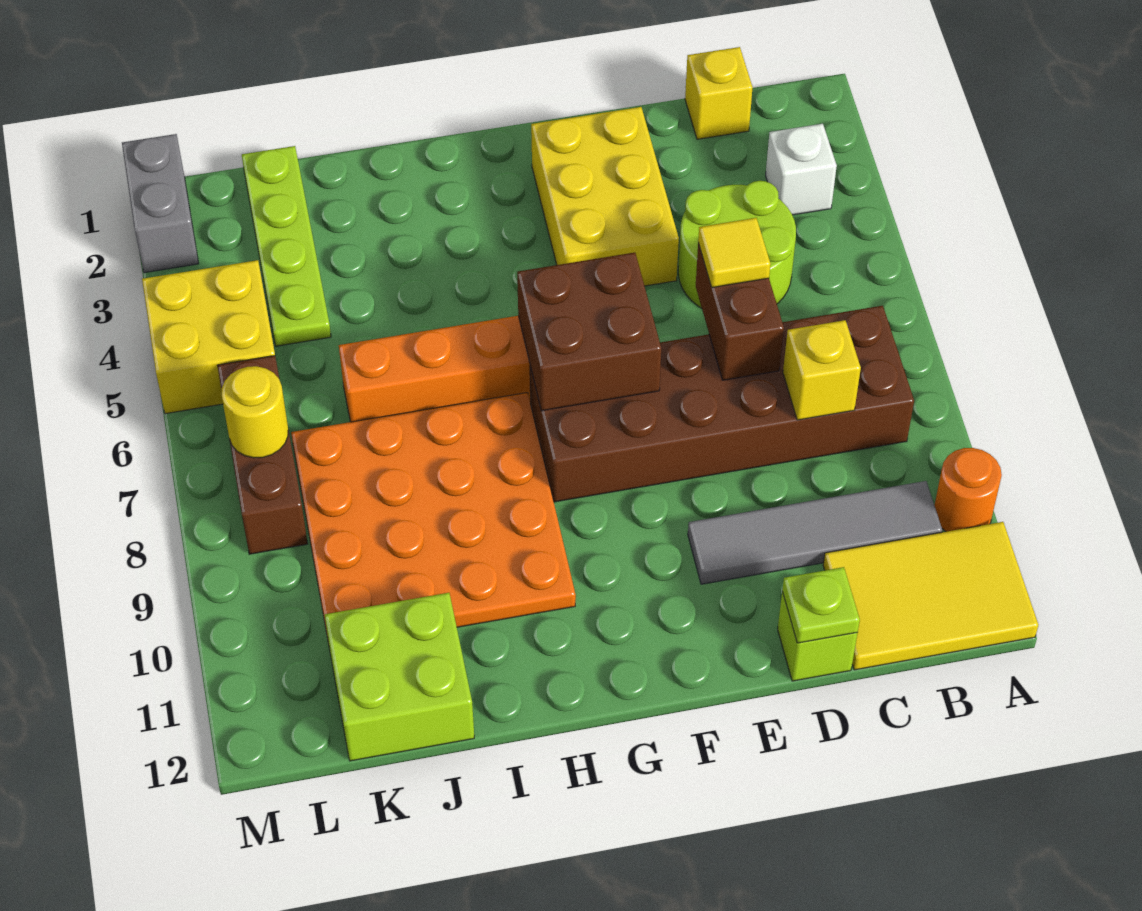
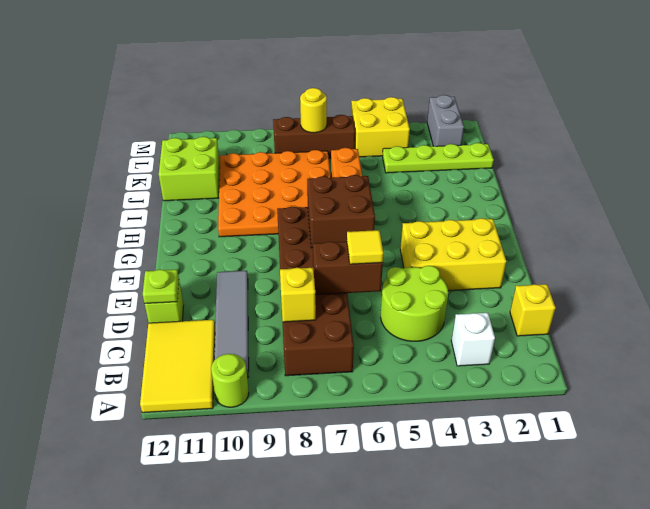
orange round brick A10 level 1 -> lime round brick A10 level 1
grey brick M1:M2 level 1 -> grey brick L2:M2 level 1

